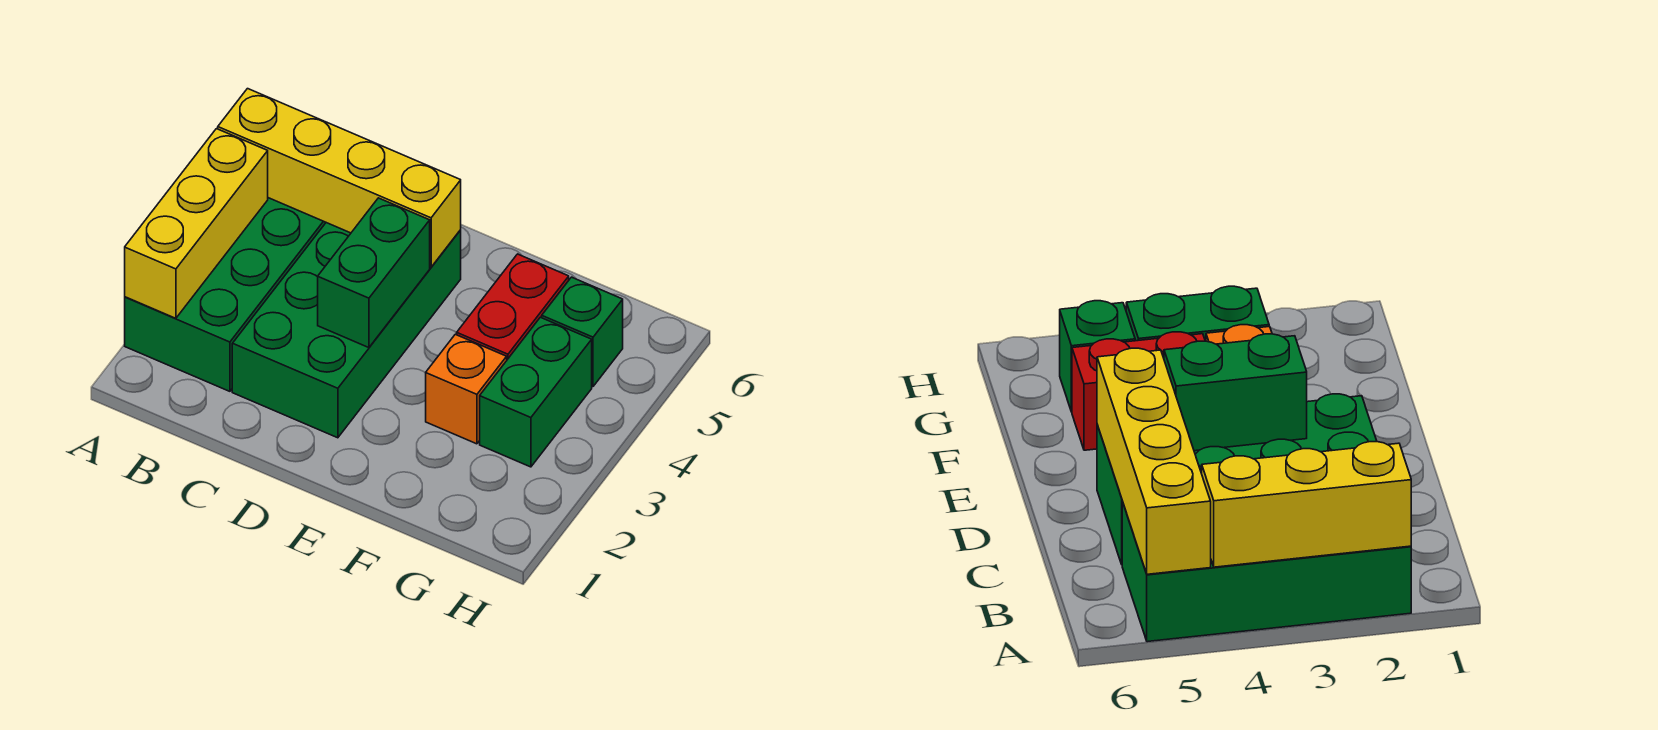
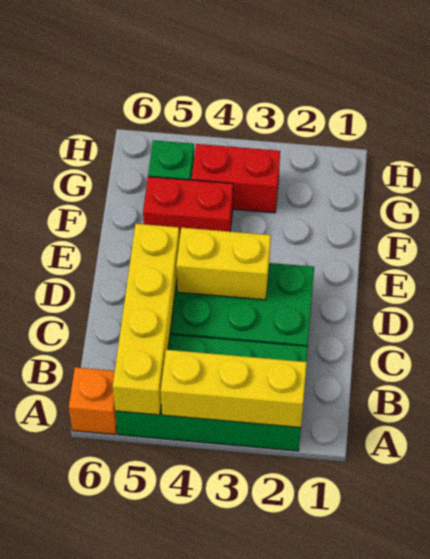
green brick D3:D4 level 2 -> yellow brick D3:D4 level 2
orange brick F3 level 1 -> orange brick A6 level 1
green brick G3:G4 level 1 -> red brick G3:G4 level 1

